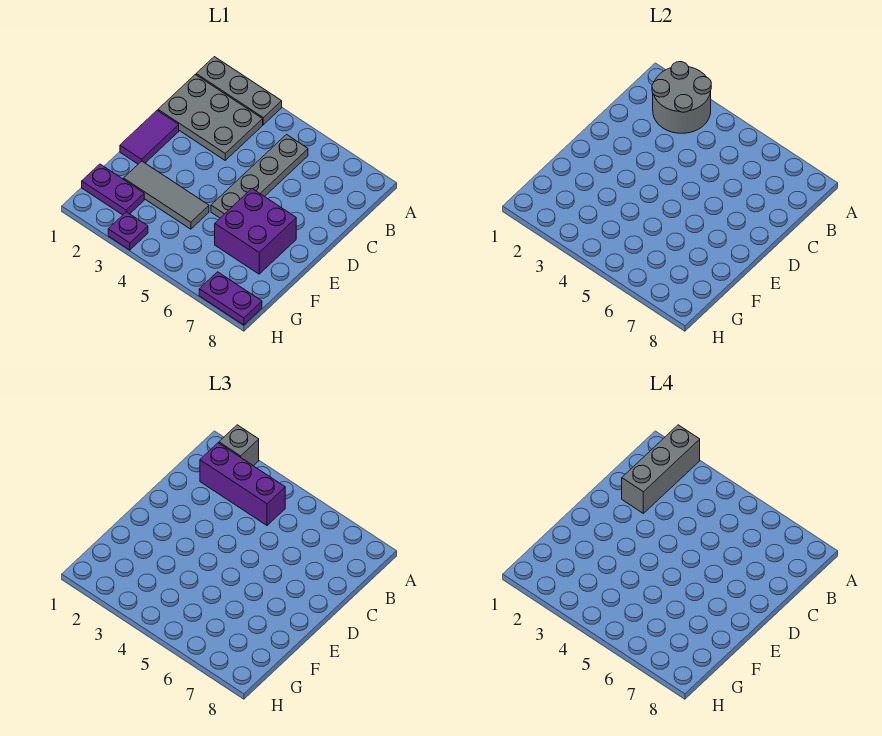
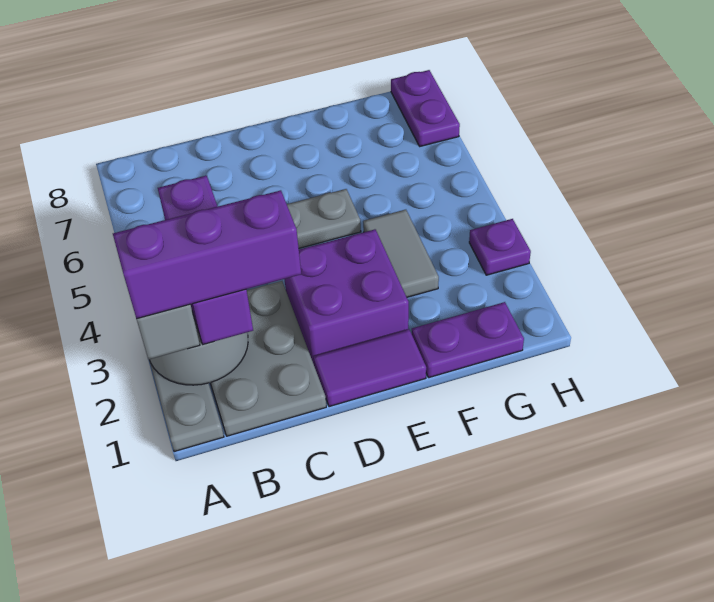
grey brick A2:C2 level 4 -> purple brick A2:C2 level 4
purple brick E6:F7 level 1 -> purple brick D2:E3 level 1
grey tile F2:F4 level 1 -> grey tile F3:F4 level 1
purple plate G1:G2 level 1 -> purple plate F1:G1 level 1

